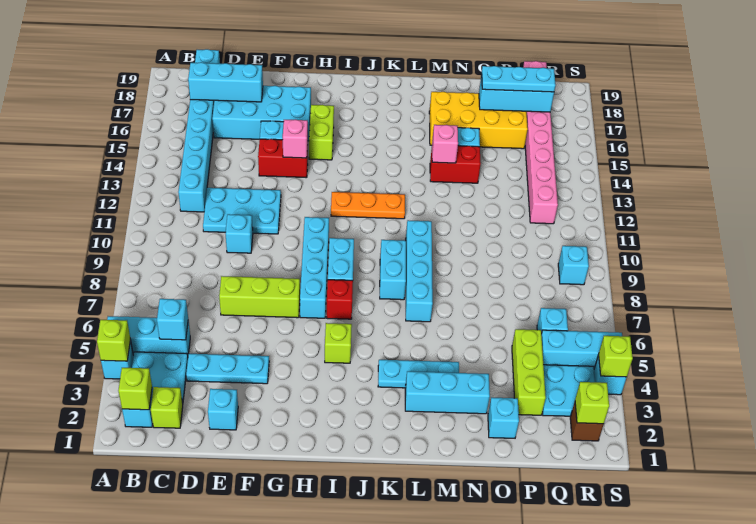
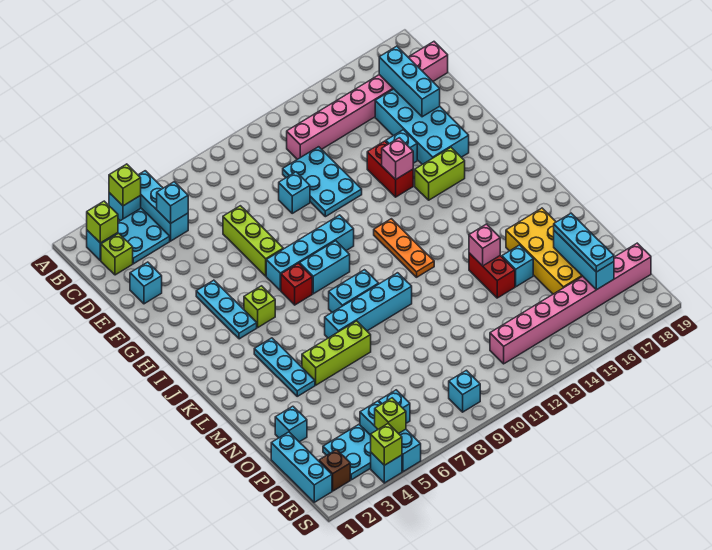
cyan brick C12:C19 level 1 -> pink brick C12:C19 level 1
cyan plate D4:F4 level 1 -> cyan plate G4:I4 level 1
cyan brick L3:N3 level 1 -> cyan brick P1:R1 level 1
lime brick P3:P5 level 1 -> lime brick M5:M7 level 1
lime brick R2 level 2 -> lime brick R5 level 2

